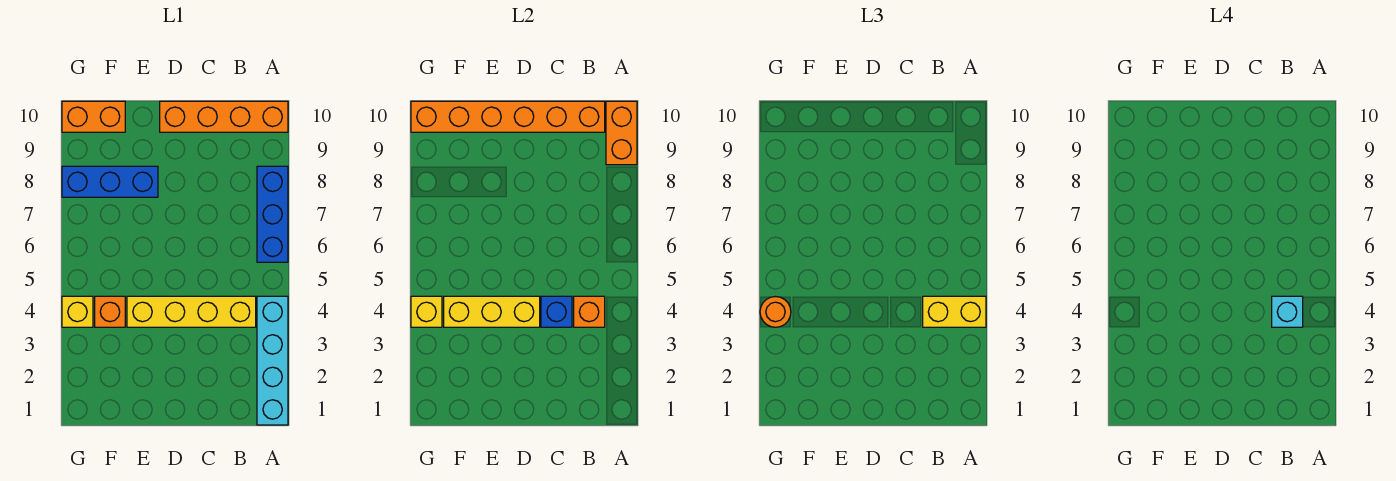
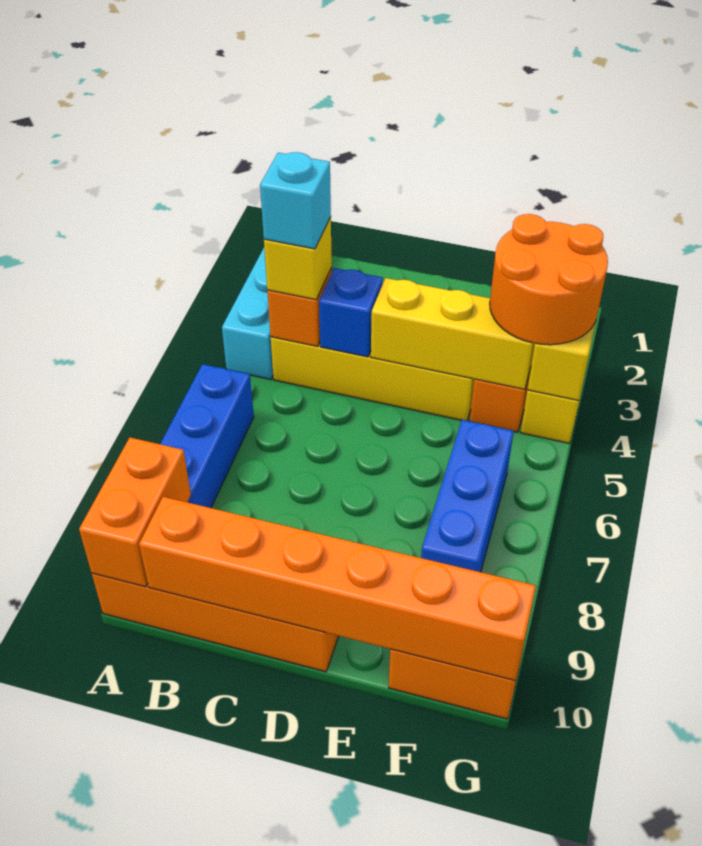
yellow brick A4:B4 level 3 -> yellow brick B4 level 3
blue brick E8:G8 level 1 -> blue brick F6:F8 level 1
orange round brick G4 level 3 -> orange round brick F3:G4 level 3

